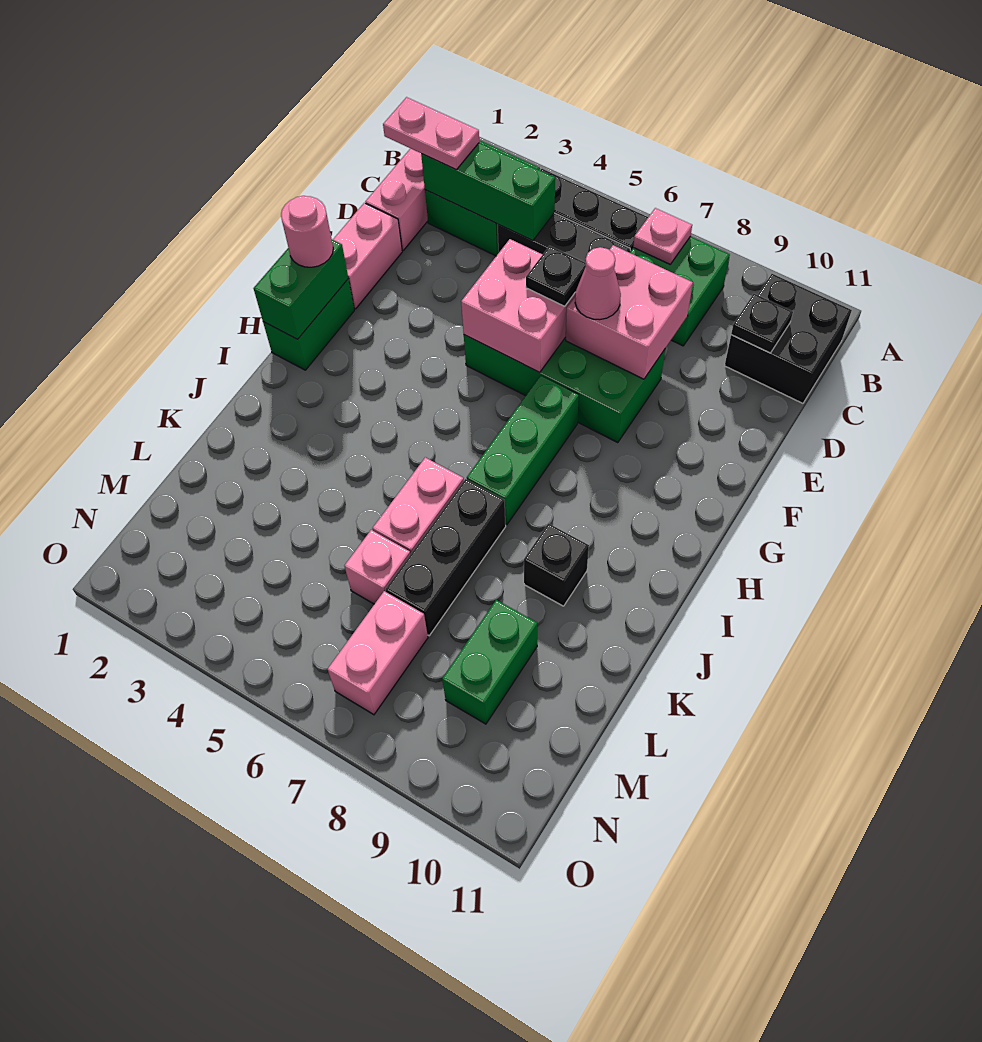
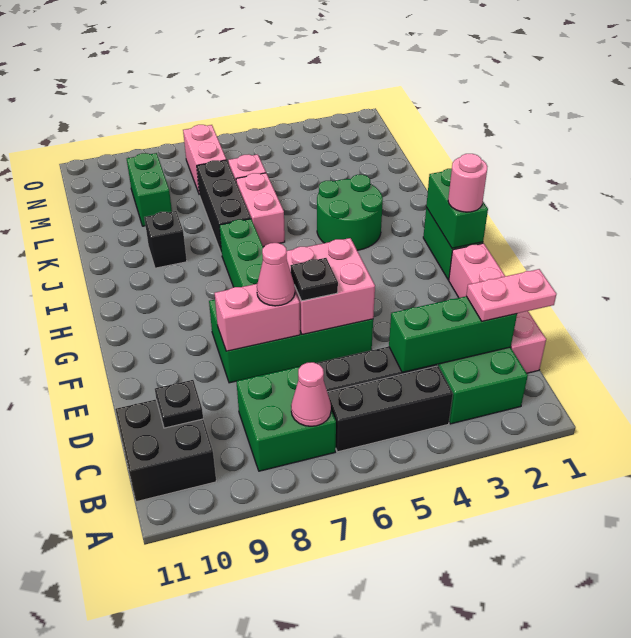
pink plate B7 level 2 -> pink cone B7 level 2
pink brick D7:E8 level 2 -> pink brick E7:E8 level 2
none -> green round brick I3:J4 level 1

